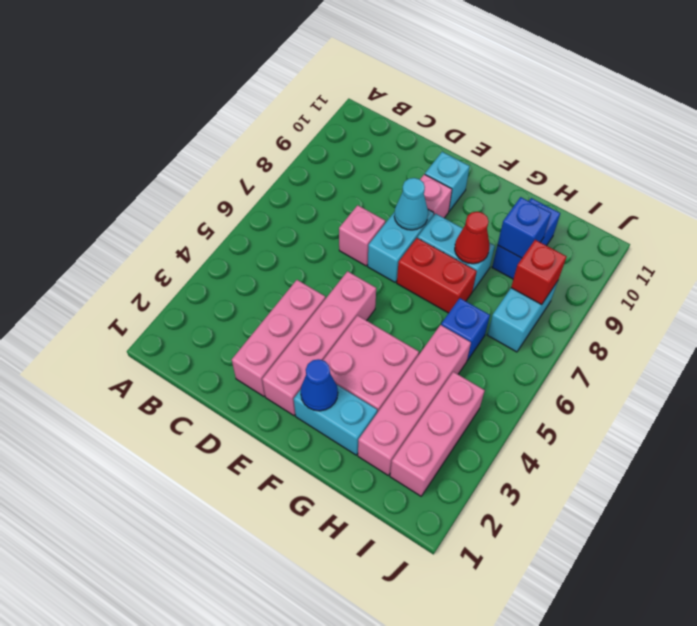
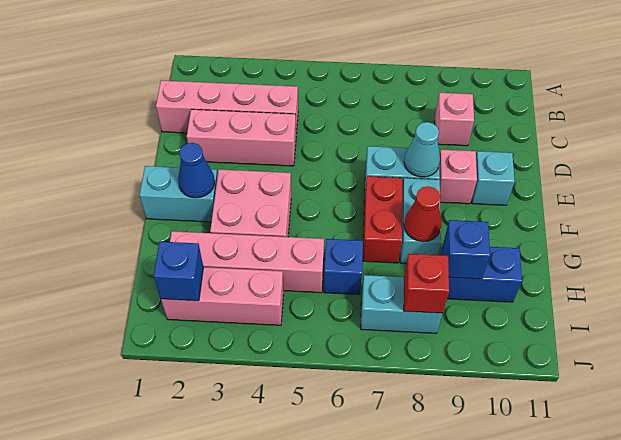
pink brick D7 level 1 -> pink brick C9 level 1
pink brick E2:E5 level 1 -> pink brick C1:C4 level 1
cyan brick F2:G2 level 1 -> cyan brick F1:F2 level 1
none -> blue brick I2 level 2

